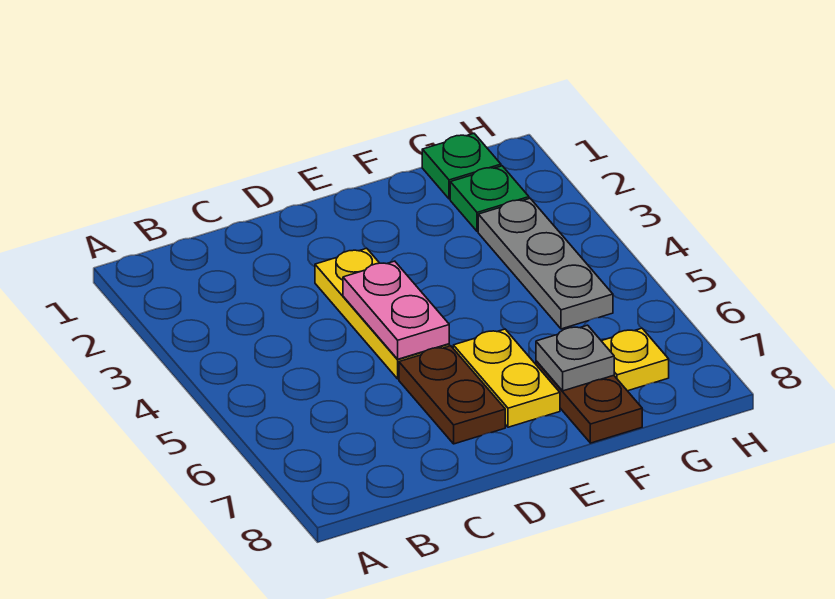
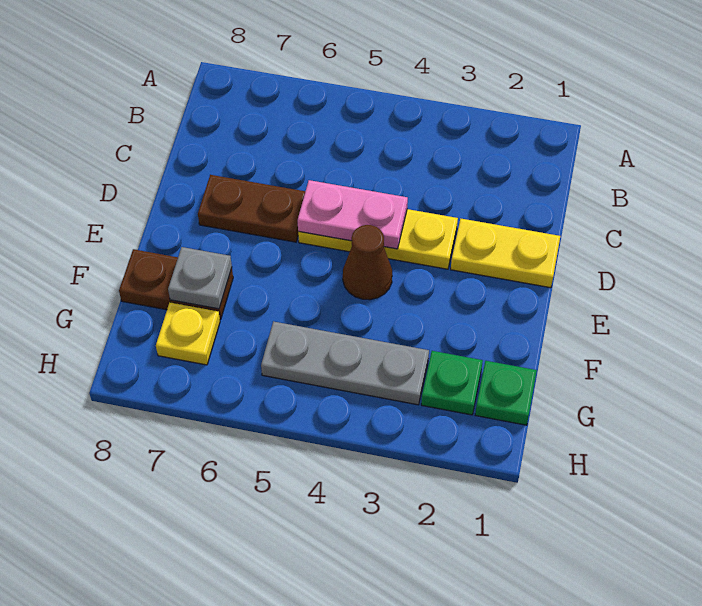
none -> brown cone E4 level 1
yellow plate E6:E7 level 1 -> yellow plate D1:D2 level 1

